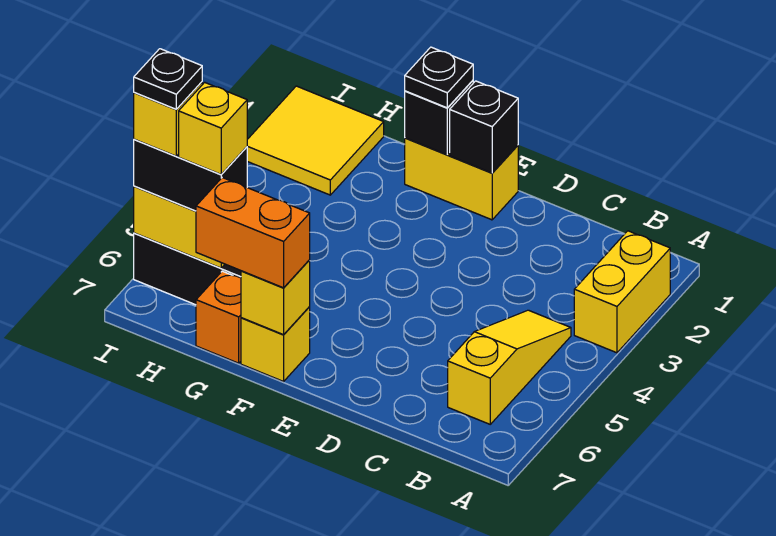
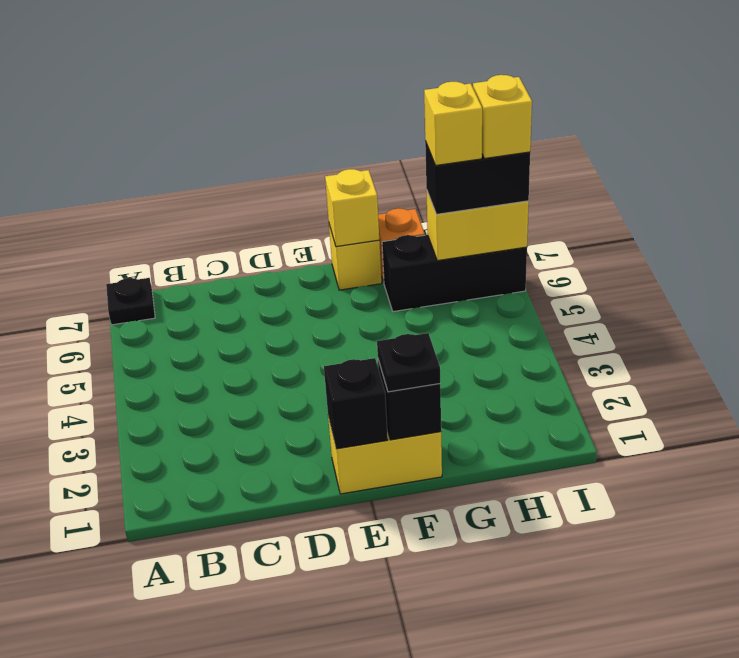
yellow brick A2:A3 level 1 -> none
yellow slope B4:B6 level 1 top 6 -> none
orange brick F7:G7 level 3 -> none
yellow tile H1:I2 level 1 -> none
black plate I6 level 5 -> black plate A7 level 1

